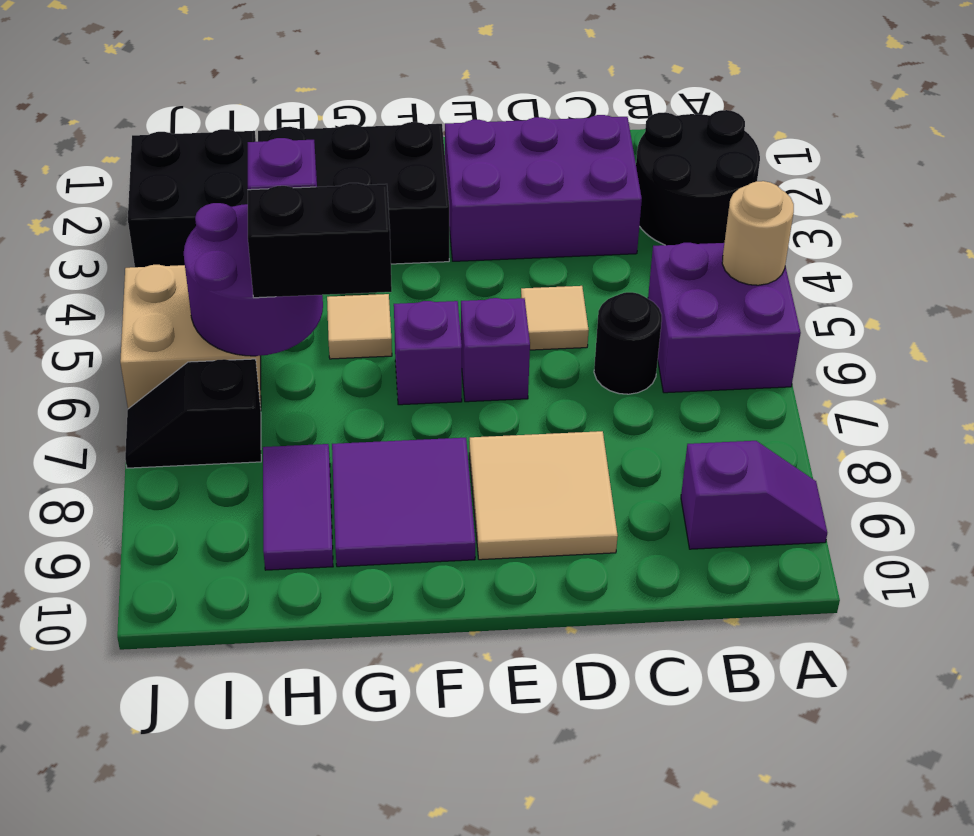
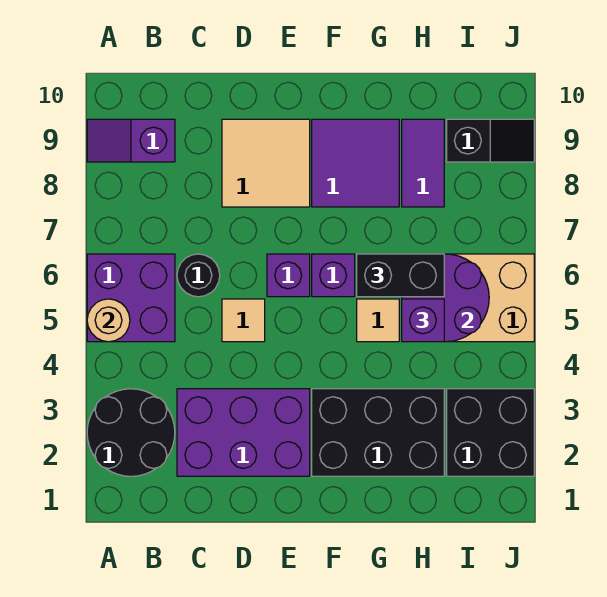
black slope I7:J7 level 1 top I -> black slope I9:J9 level 1 top I

